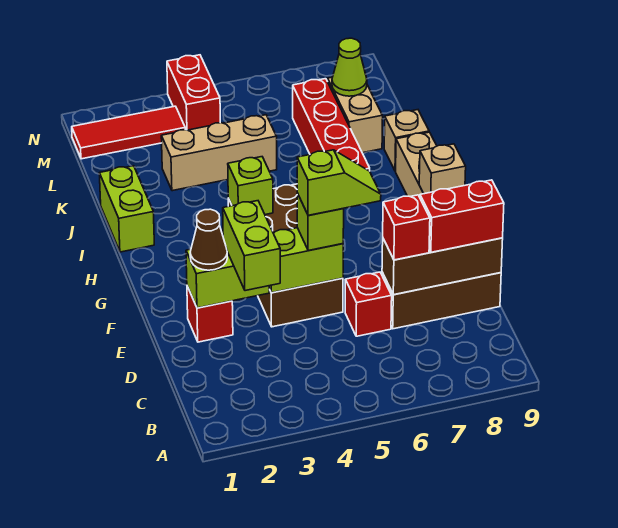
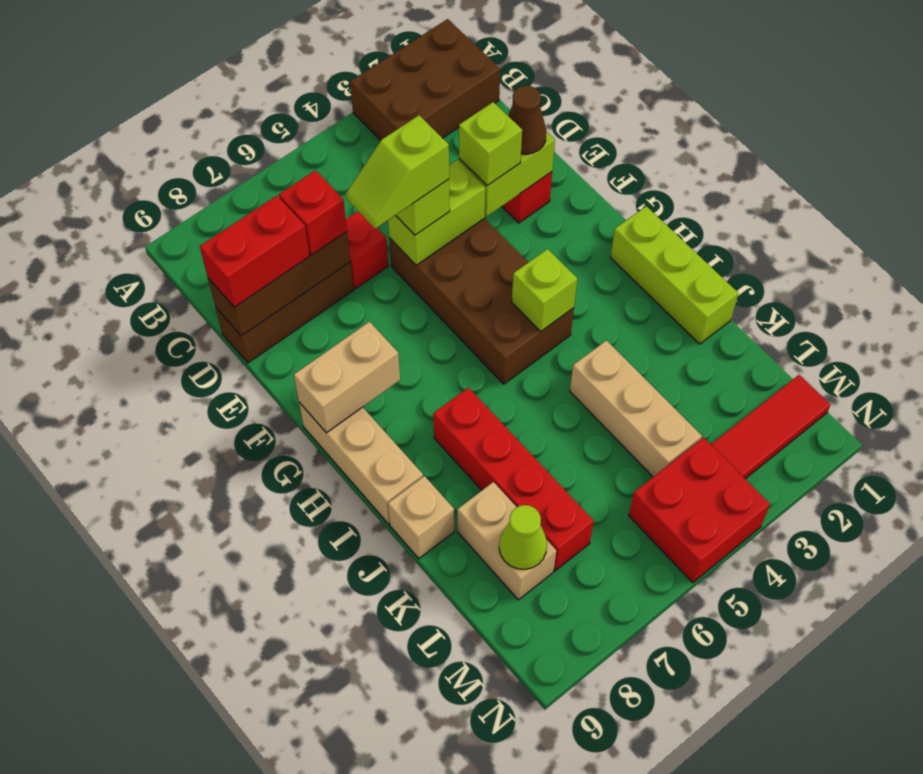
none -> brown brick A1:B3 level 1
lime brick D3:E3 level 3 -> lime brick E3 level 3
tan brick G9 level 2 -> tan brick G8:G9 level 2
lime brick I1:J1 level 1 -> lime brick H1:J1 level 1
tan brick K3:K5 level 1 -> tan brick J4:L4 level 1
red brick M4:N4 level 1 -> red brick M4:N5 level 1

